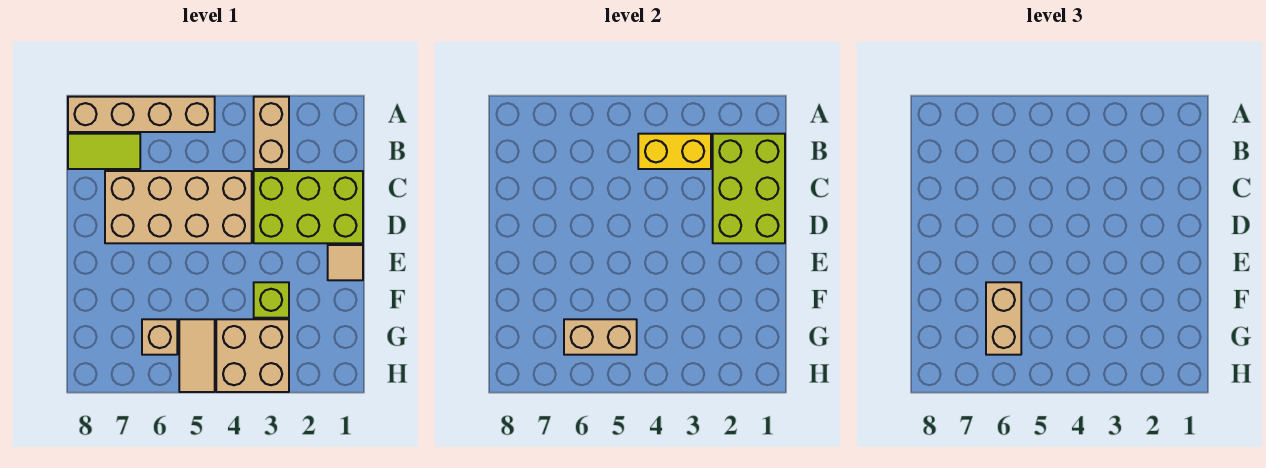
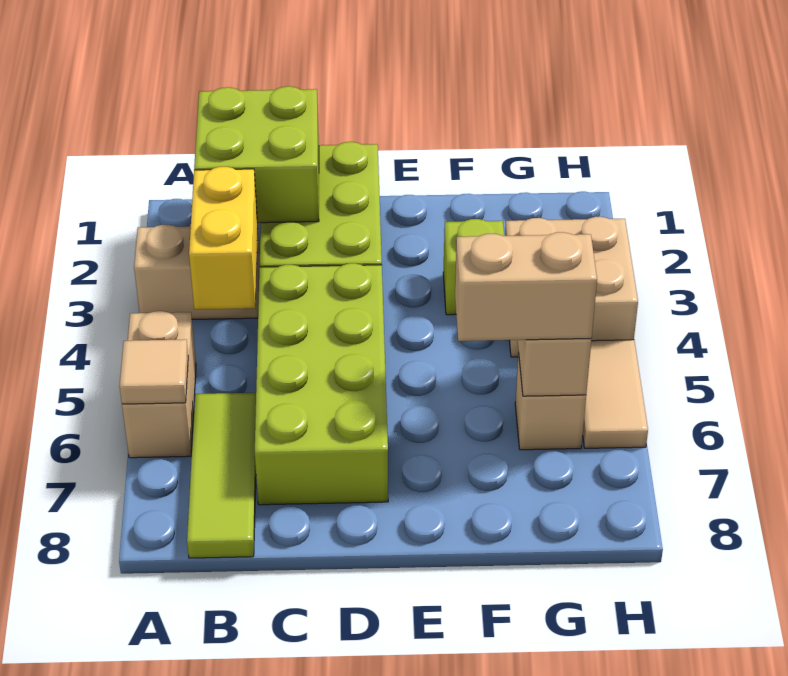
tan brick A5:A8 level 1 -> tan brick A5:A6 level 1
lime brick B1:D2 level 2 -> lime brick B1:C2 level 2
lime tile B7:B8 level 1 -> lime tile B6:B8 level 1
tan brick C4:D7 level 1 -> lime brick C4:D7 level 1
tan tile E1 level 1 -> tan tile A6 level 2
tan tile G5:H5 level 1 -> tan tile H5:H6 level 1

